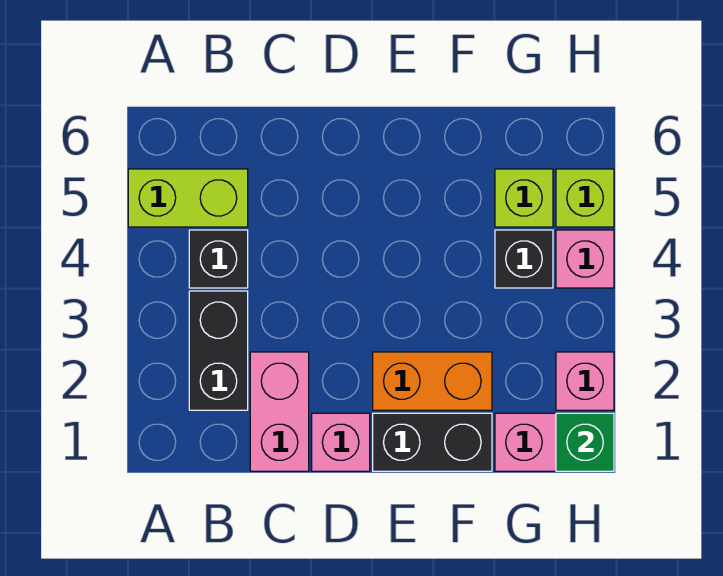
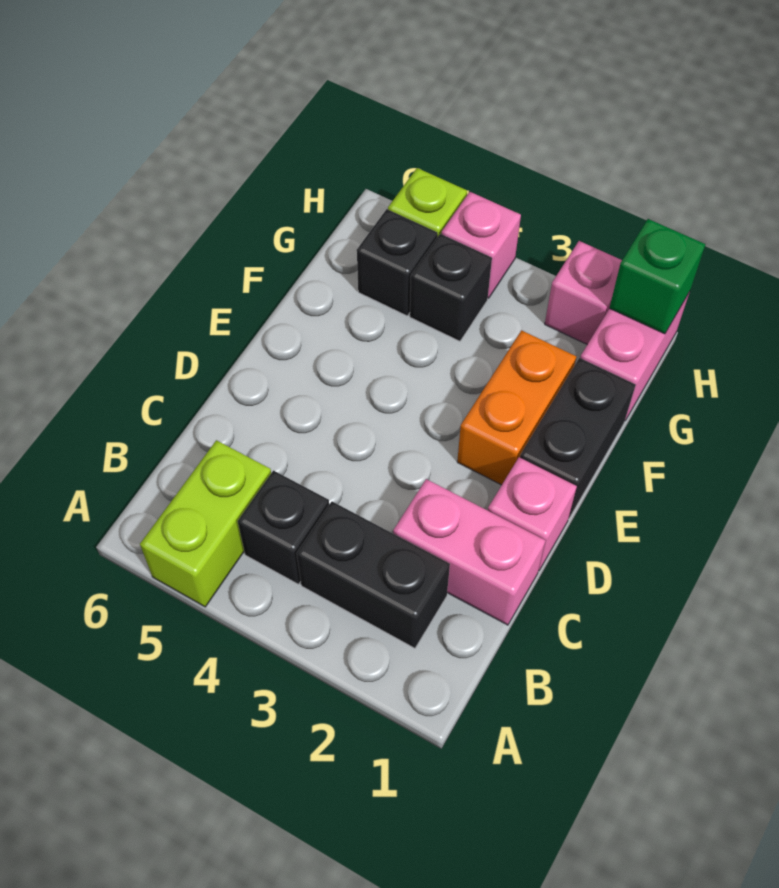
lime brick G5 level 1 -> black brick G5 level 1

